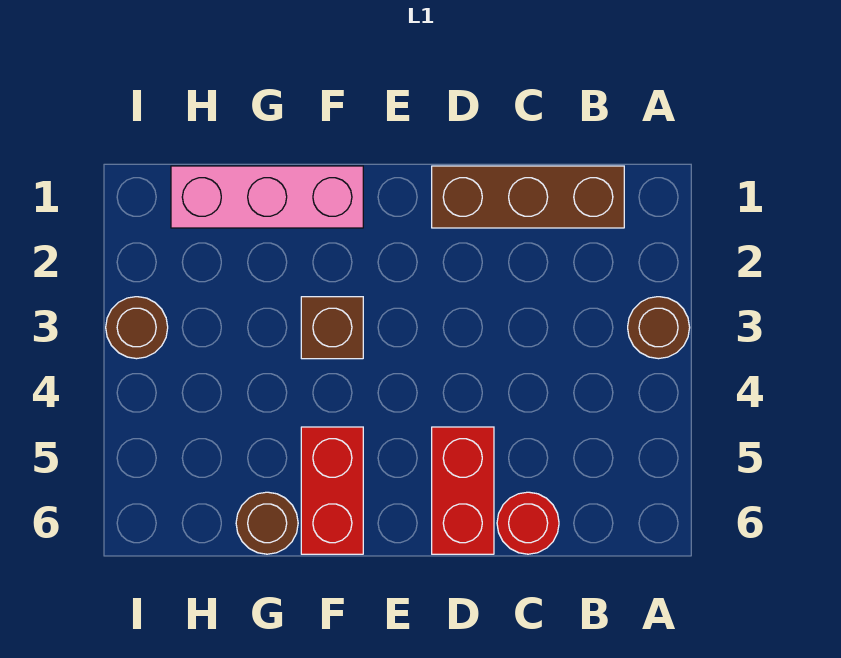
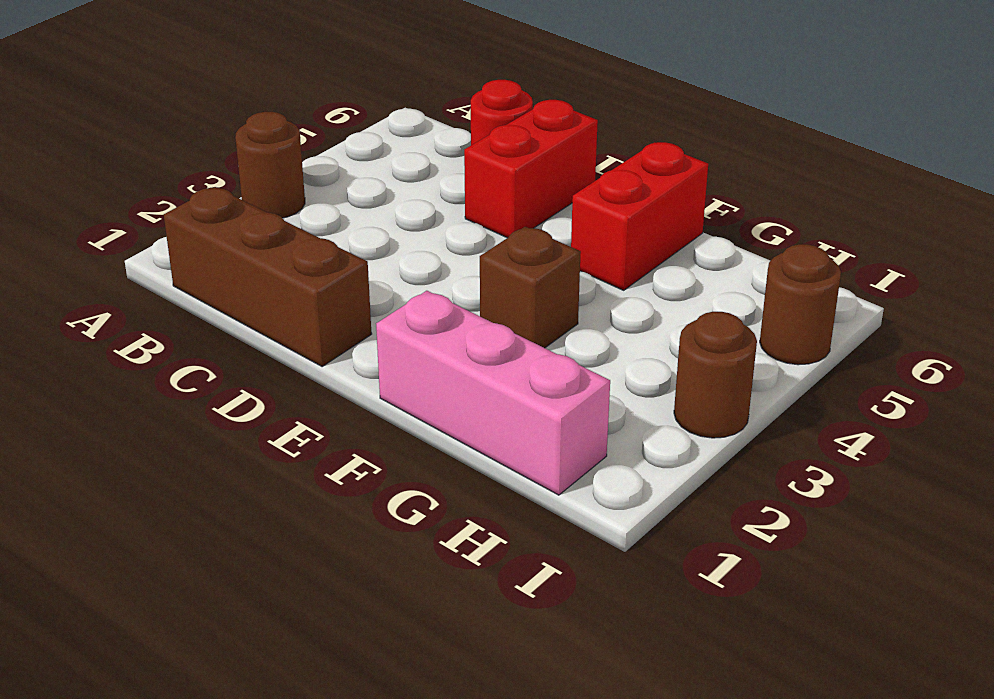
brown round brick G6 level 1 -> brown round brick I5 level 1

